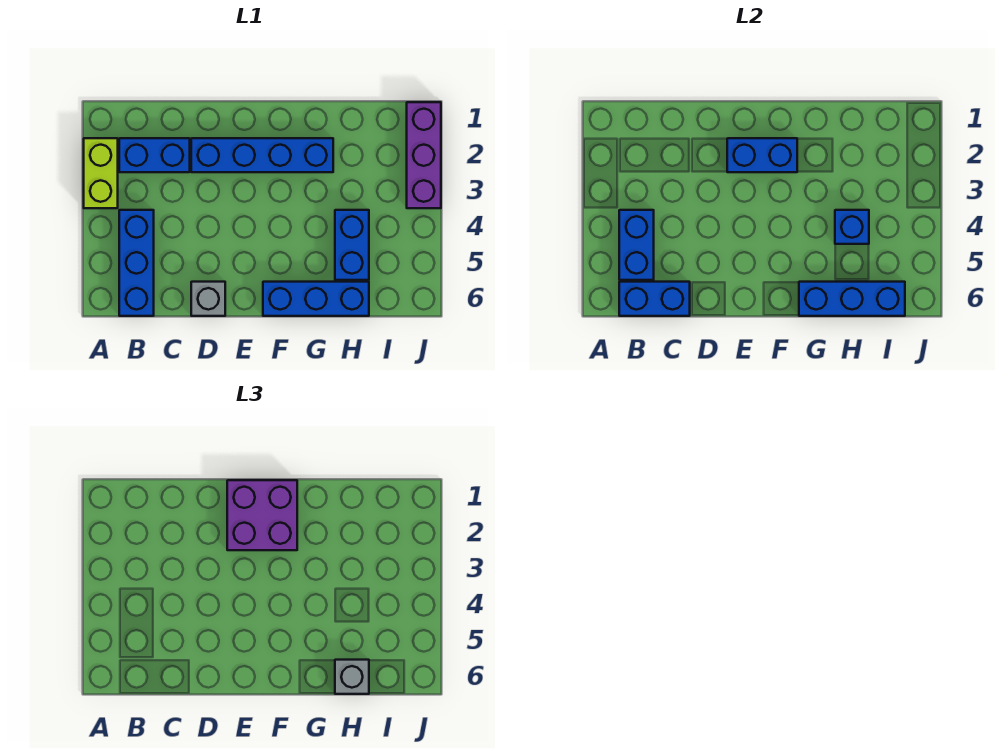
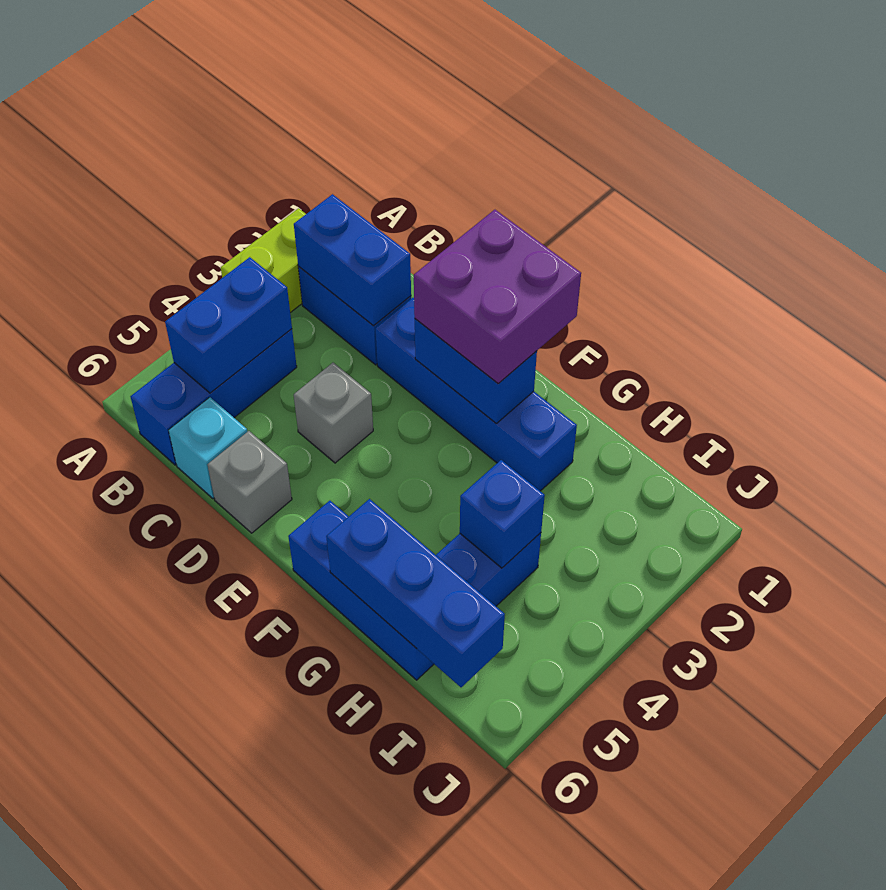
blue brick B6:C6 level 2 -> blue brick B2:C2 level 2
none -> cyan brick C6 level 1
grey brick H6 level 3 -> grey brick D4 level 1
purple brick J1:J3 level 1 -> none

